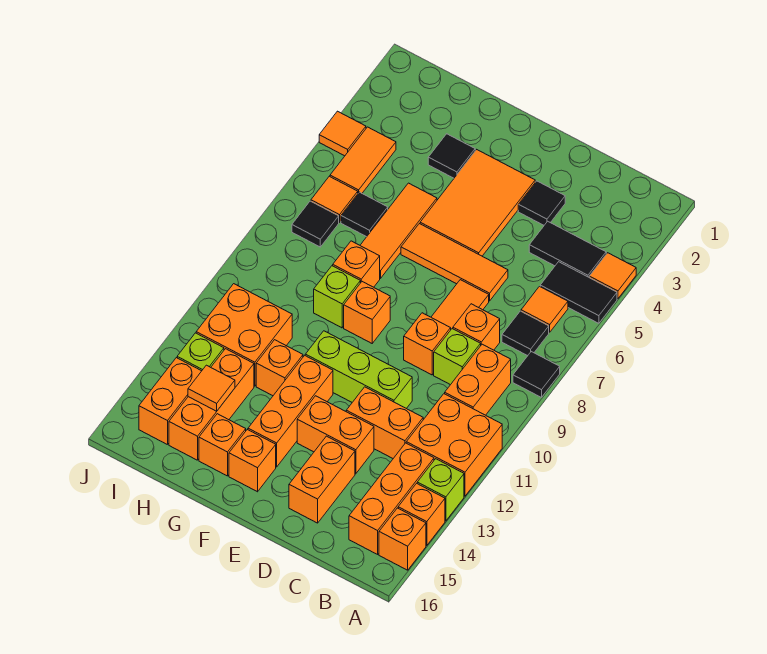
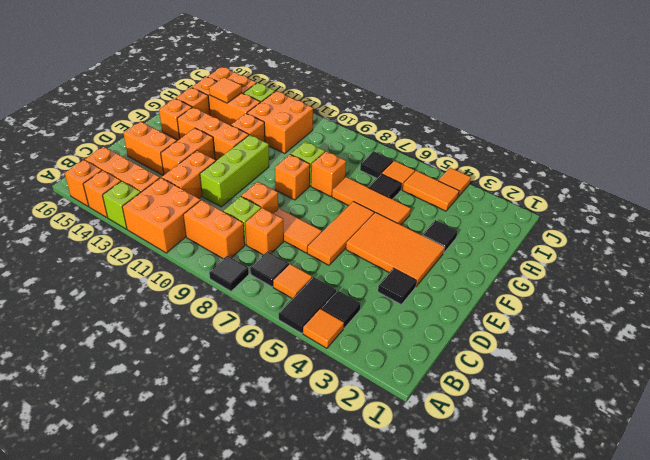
black tile B4:C4 level 1 -> black tile B4 level 1

